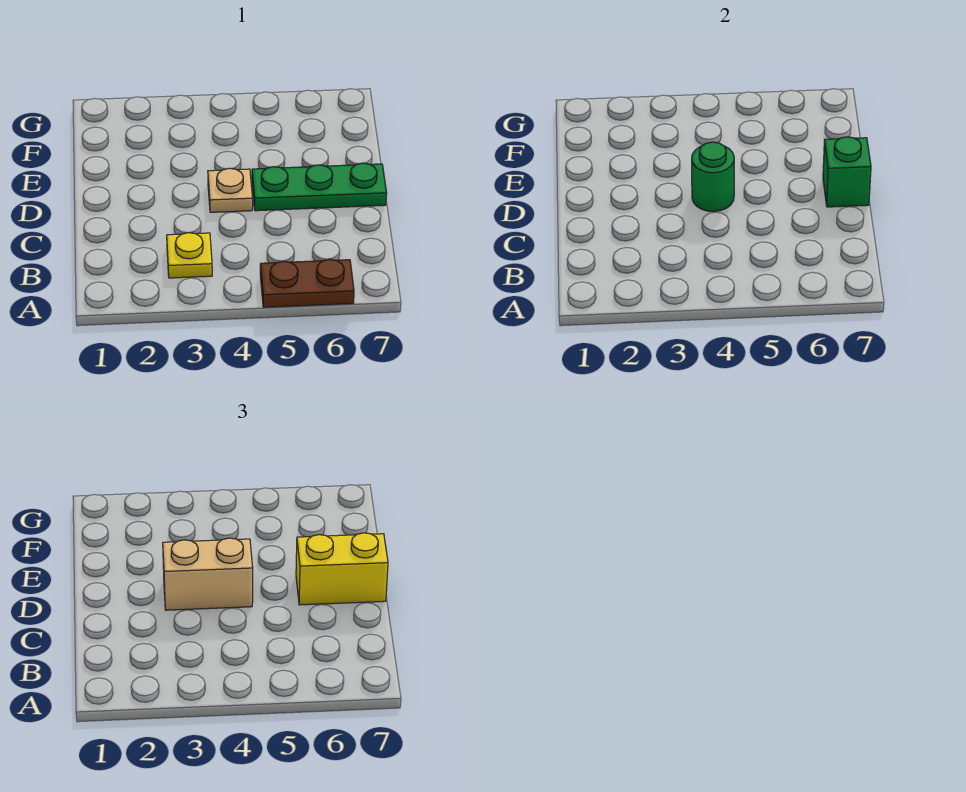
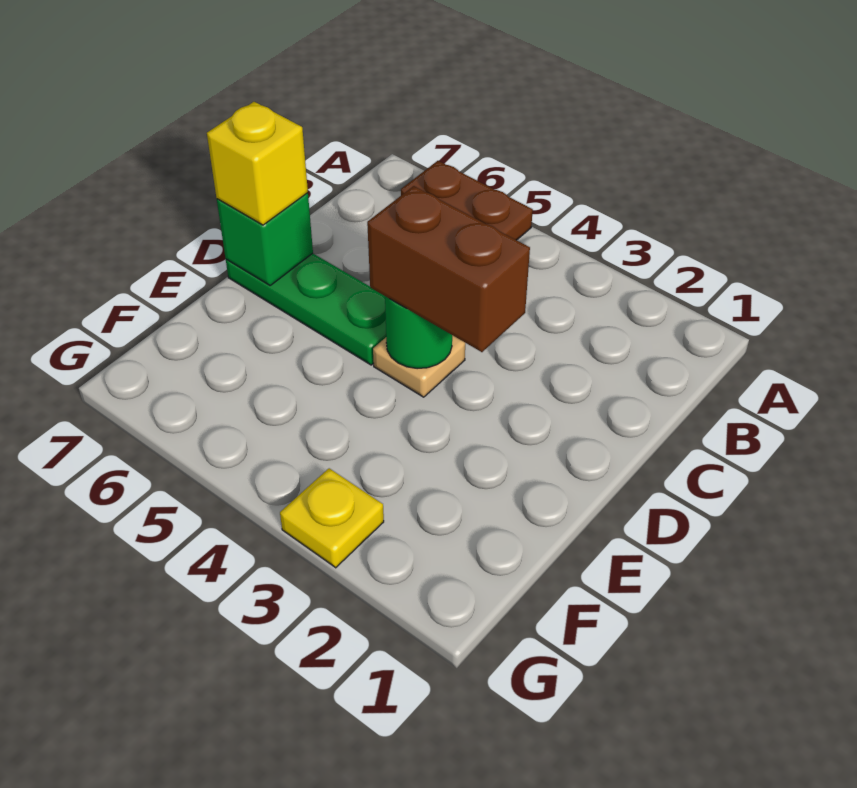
yellow plate B3 level 1 -> yellow plate G3 level 1
tan brick D3:D4 level 3 -> brown brick D3:D4 level 3
yellow brick D6:D7 level 3 -> yellow brick D7 level 3

